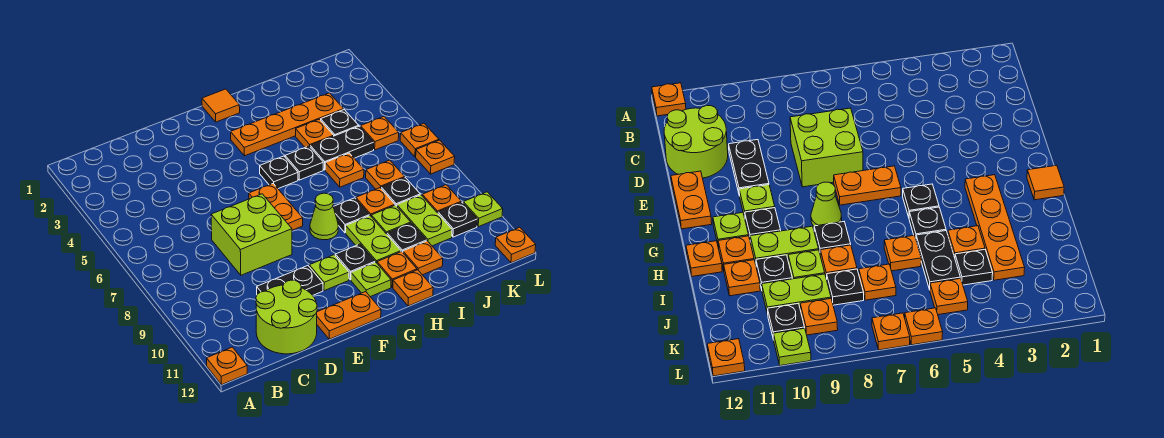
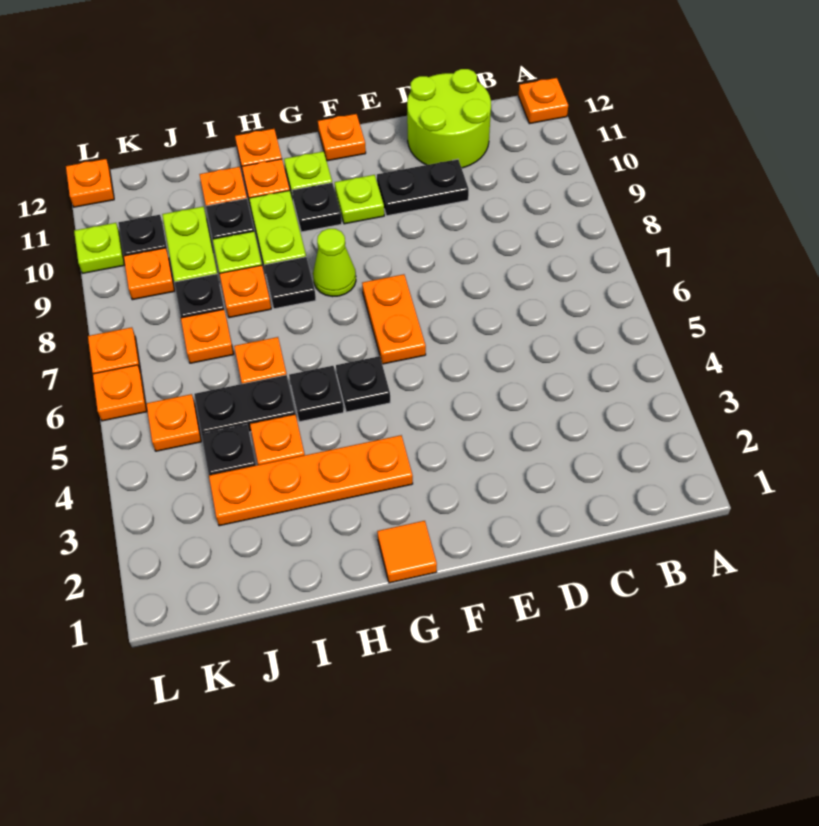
lime brick D7:E8 level 1 -> none
orange plate E12:F12 level 1 -> orange plate F12 level 1

